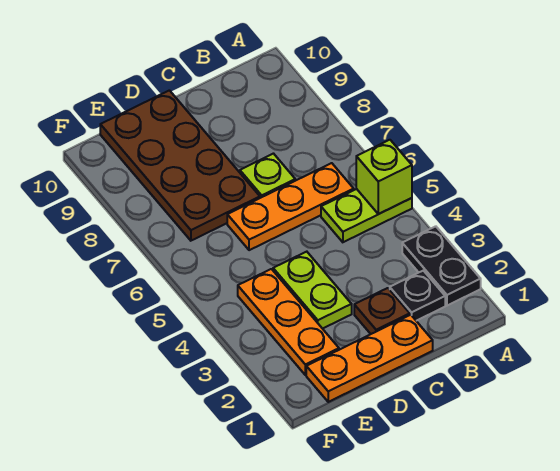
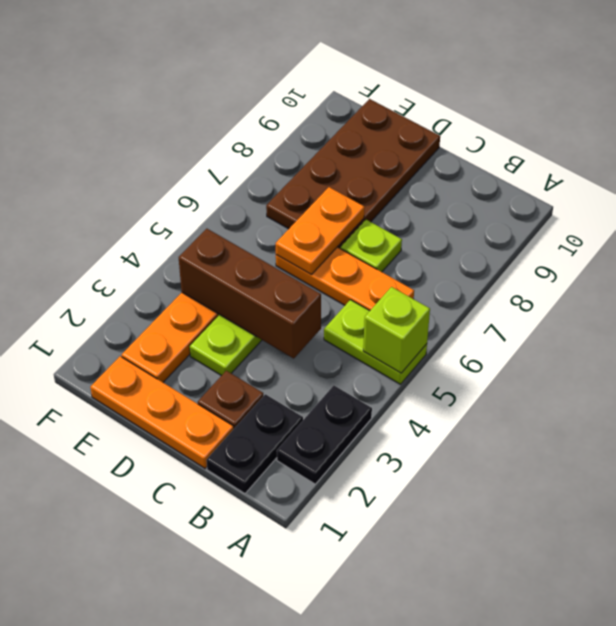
black plate B2 level 1 -> black plate B1:B2 level 1
none -> brown brick C4:E4 level 2
none -> orange plate D6:D7 level 2

